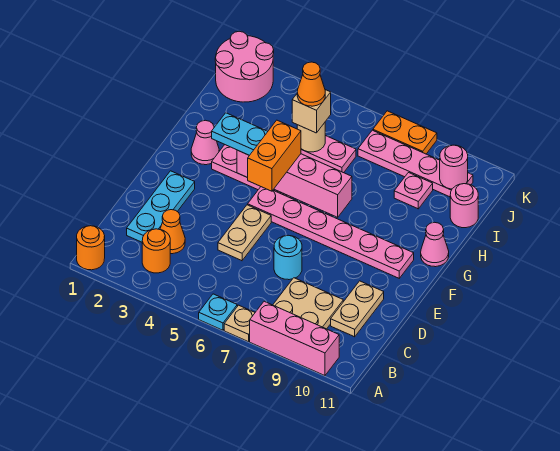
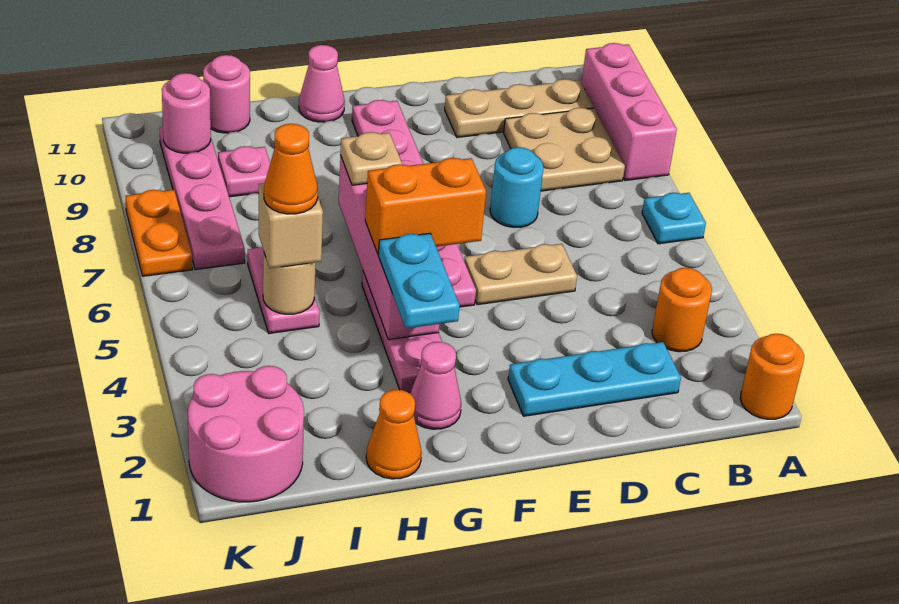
tan plate A7 level 1 -> tan plate G7 level 3
orange cone C3 level 1 -> orange cone H1 level 1
tan plate C10:D10 level 1 -> tan plate B10:D10 level 1

